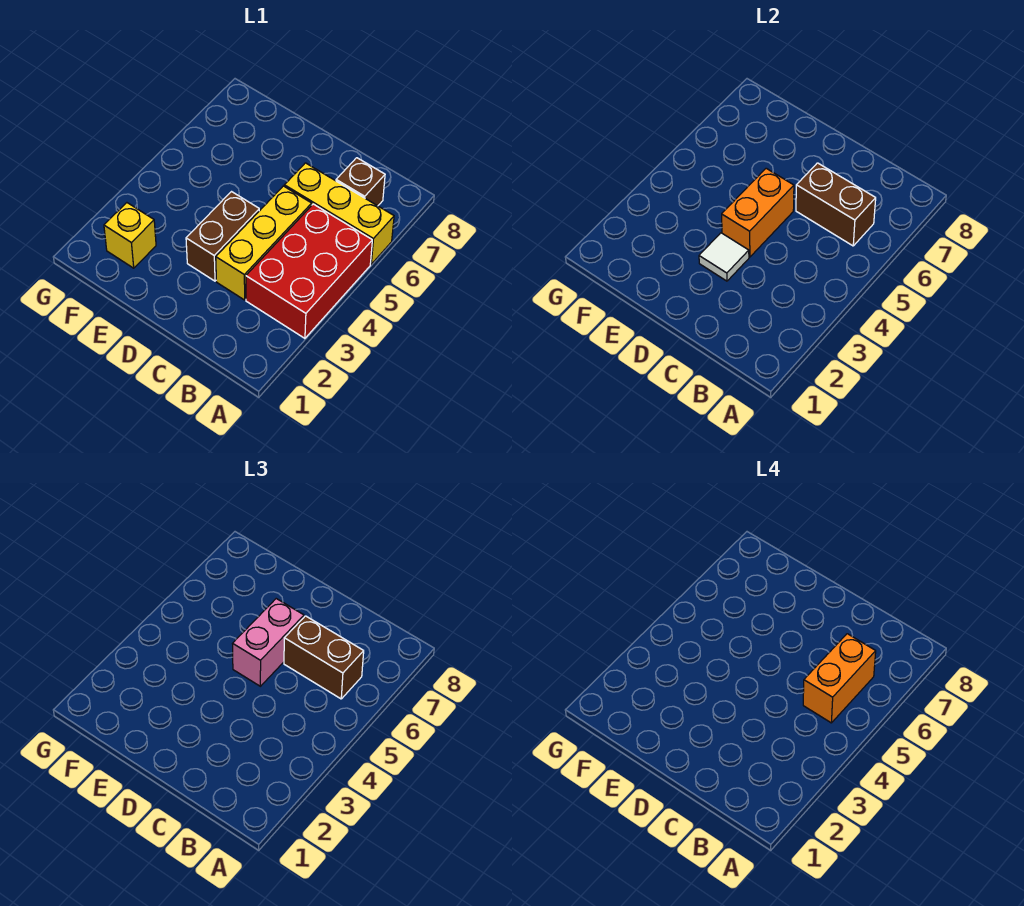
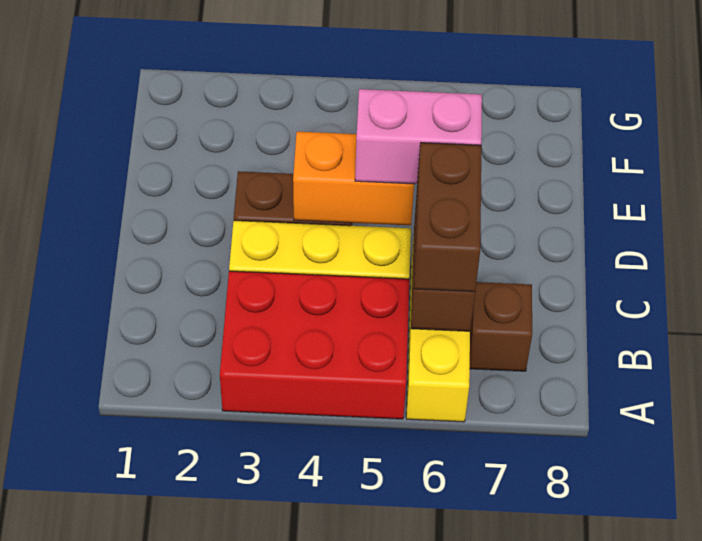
orange brick B5:B6 level 4 -> none
white tile D3 level 2 -> none
yellow brick F2 level 1 -> none

